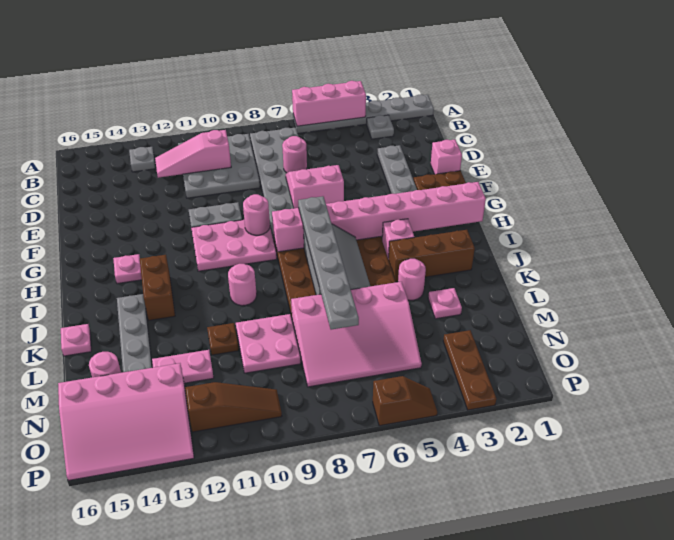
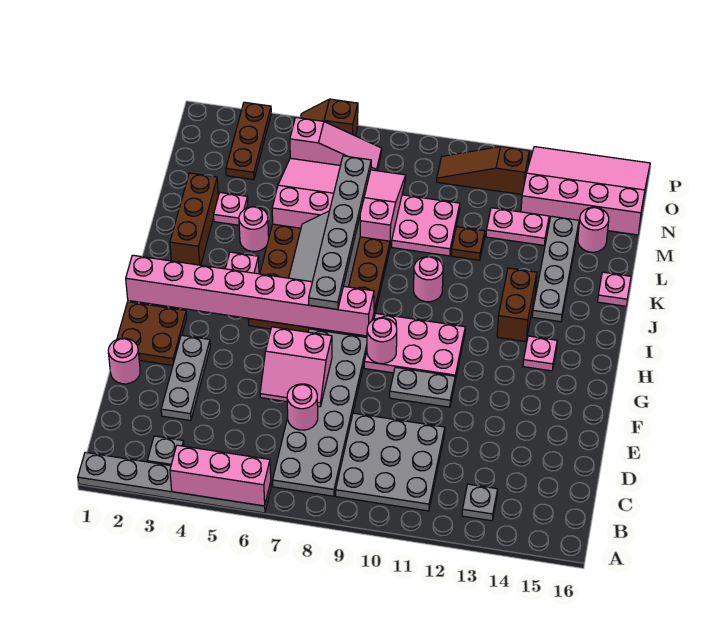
pink slope C10:C12 level 2 top 10 -> pink slope O5:O7 level 1 top 5
pink brick E1 level 1 -> pink round brick E1 level 1
brown brick J2:J4 level 1 -> brown brick J2:L2 level 1

